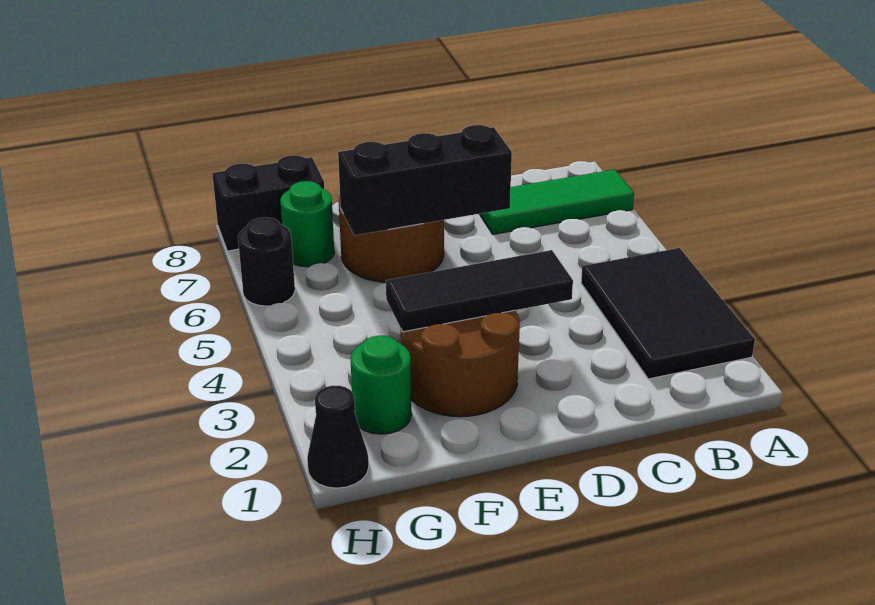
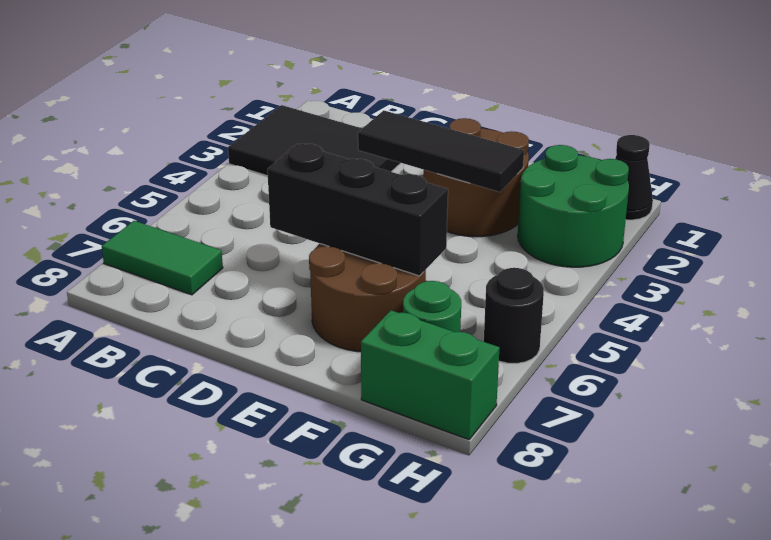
black tile A2:B4 level 1 -> black tile A2:C3 level 1
green tile A7:C7 level 1 -> green tile A7:B7 level 1
green round brick G2 level 1 -> green round brick G2:H3 level 1
black brick G8:H8 level 1 -> green brick G8:H8 level 1

